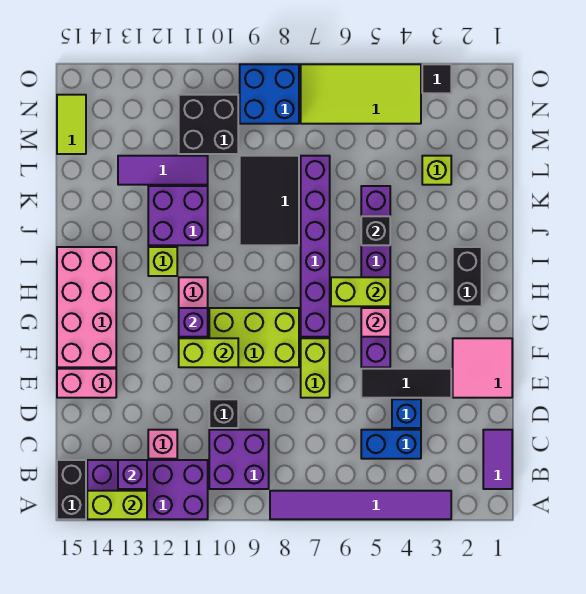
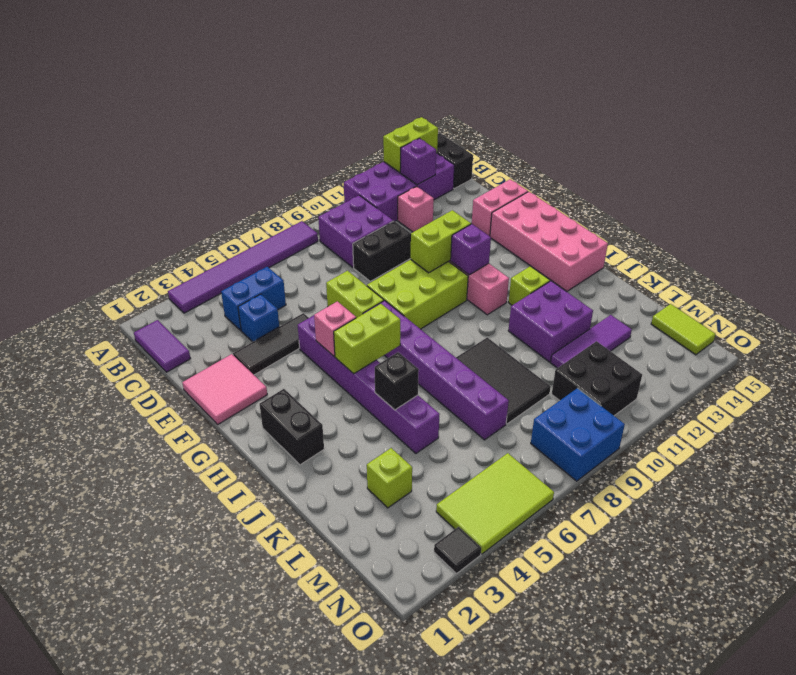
black brick D10 level 1 -> black brick D9:D10 level 1
lime tile N4:O7 level 1 -> lime tile N4:O6 level 1

